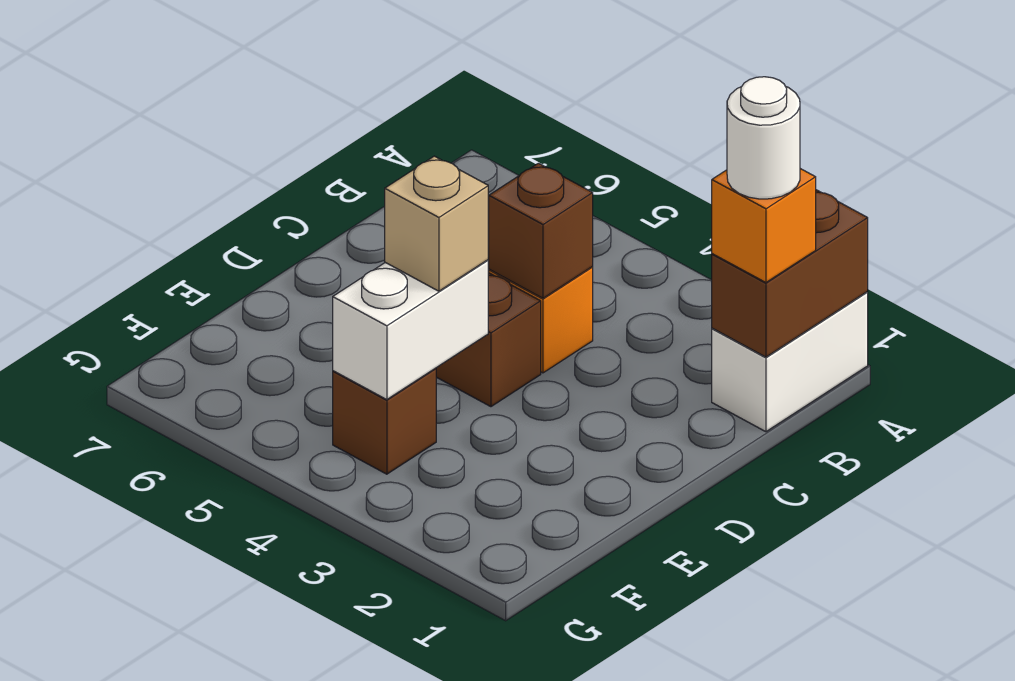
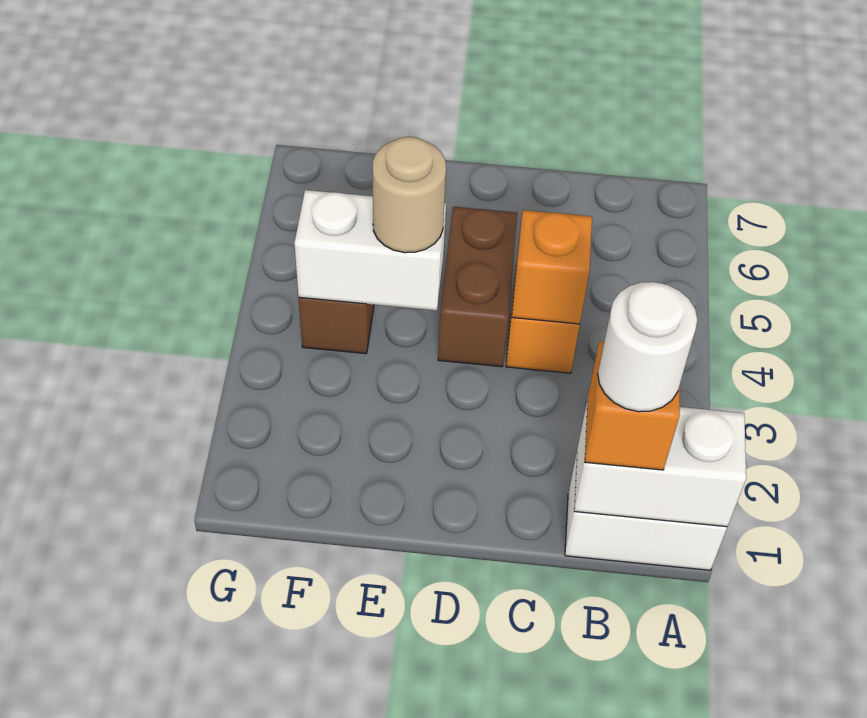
brown brick A1:B1 level 2 -> white brick A1:B1 level 2
brown brick C4 level 2 -> orange brick C4 level 2
tan brick E4 level 3 -> tan round brick E4 level 3

